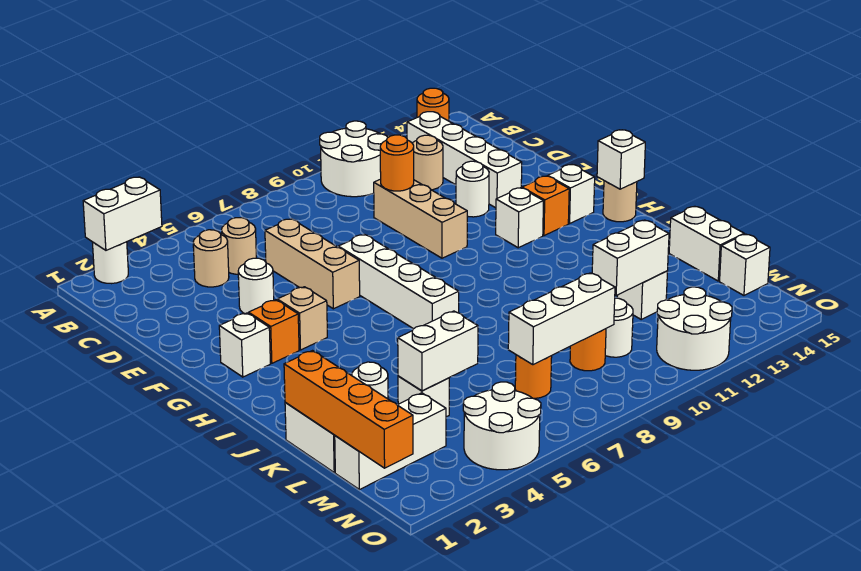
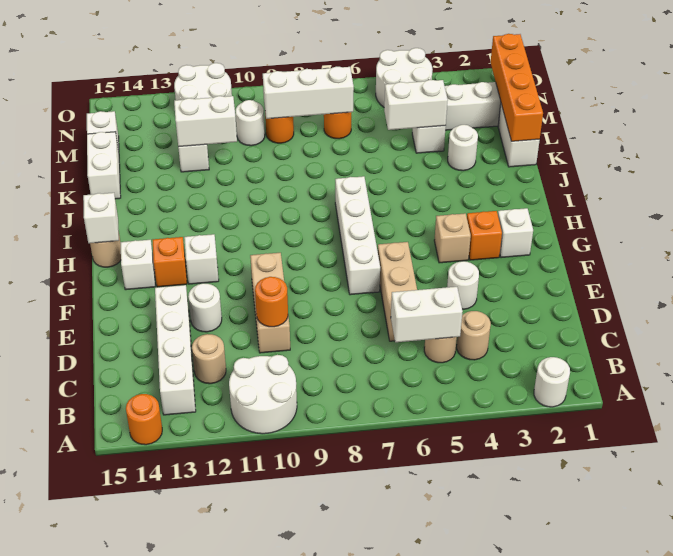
white brick A2:A3 level 2 -> white brick C5:C6 level 2

